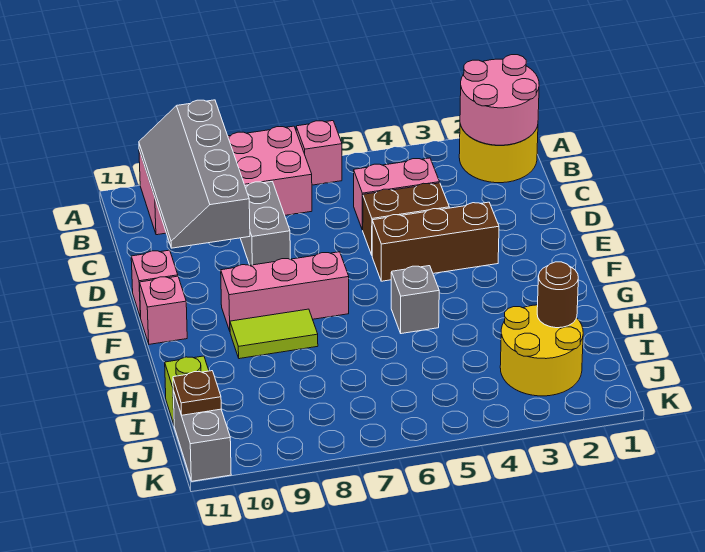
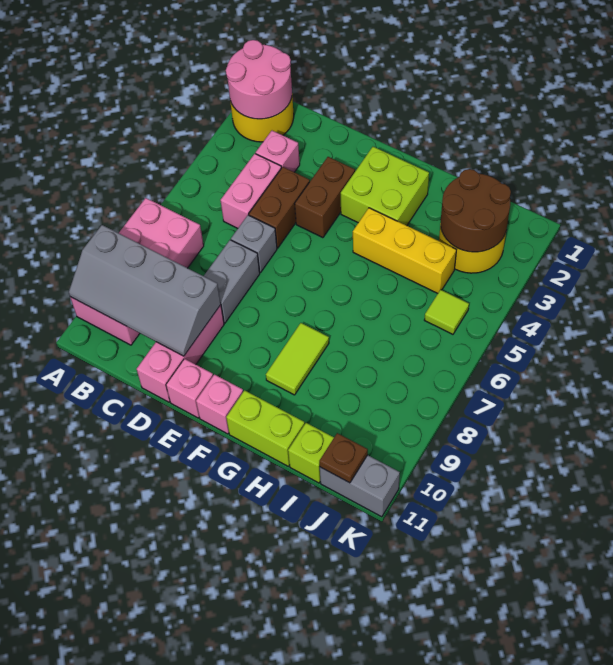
pink brick A6 level 1 -> pink brick C3 level 1
grey brick C8:D8 level 1 -> grey brick D7:D8 level 1
brown brick E3:E5 level 1 -> brown brick E3:E4 level 1
none -> lime brick F2:G3 level 1
pink brick F7:F9 level 1 -> pink brick D9:D11 level 1
none -> yellow brick G4:I4 level 1
grey brick G5 level 1 -> grey brick D6 level 1
none -> lime brick G11:H11 level 1
brown round brick I2 level 2 -> brown round brick I2:J3 level 2
none -> lime tile J5 level 1

